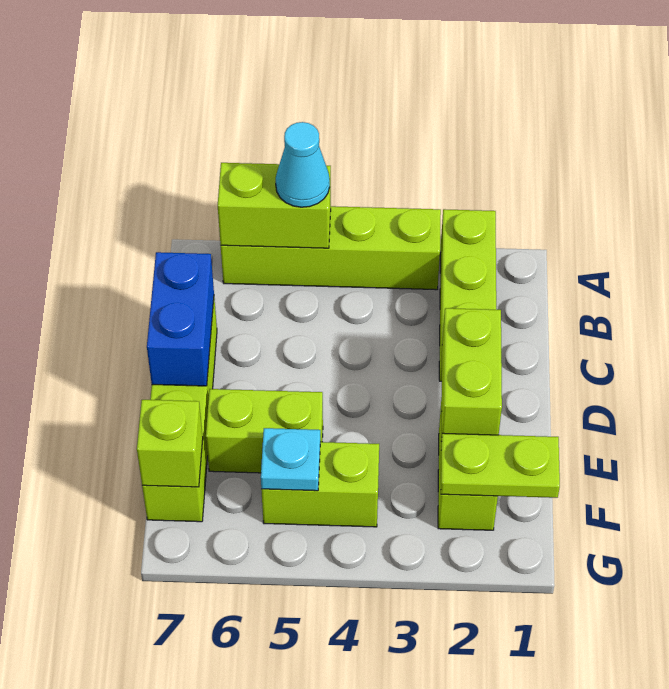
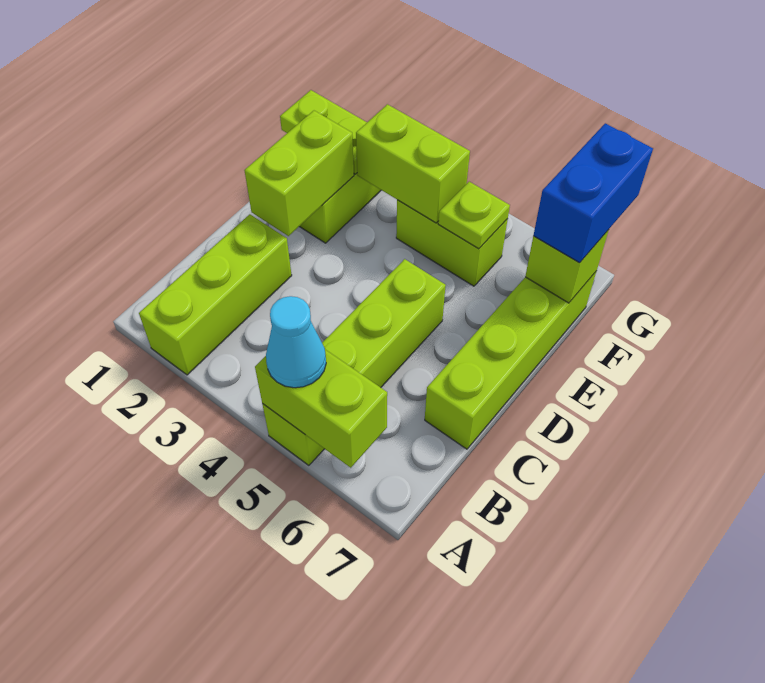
lime brick A3:A6 level 1 -> lime brick A5:D5 level 1
blue brick C7:D7 level 2 -> blue brick F7:G7 level 3
lime brick E5:E6 level 1 -> lime brick F3:F4 level 2
cyan plate F5 level 2 -> lime plate F5 level 2

